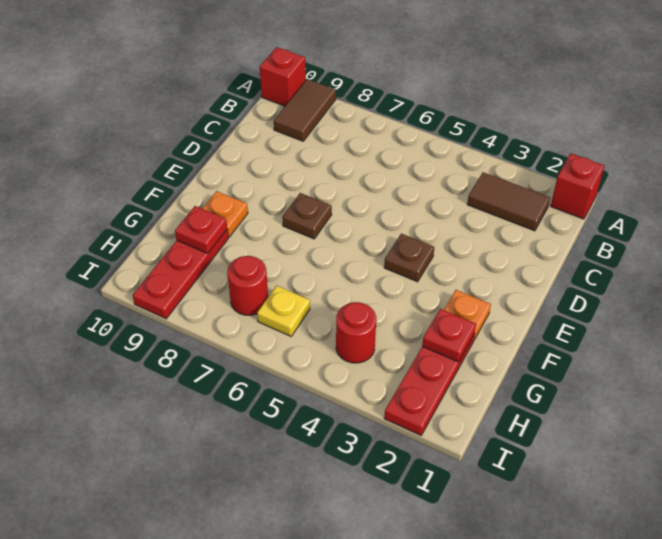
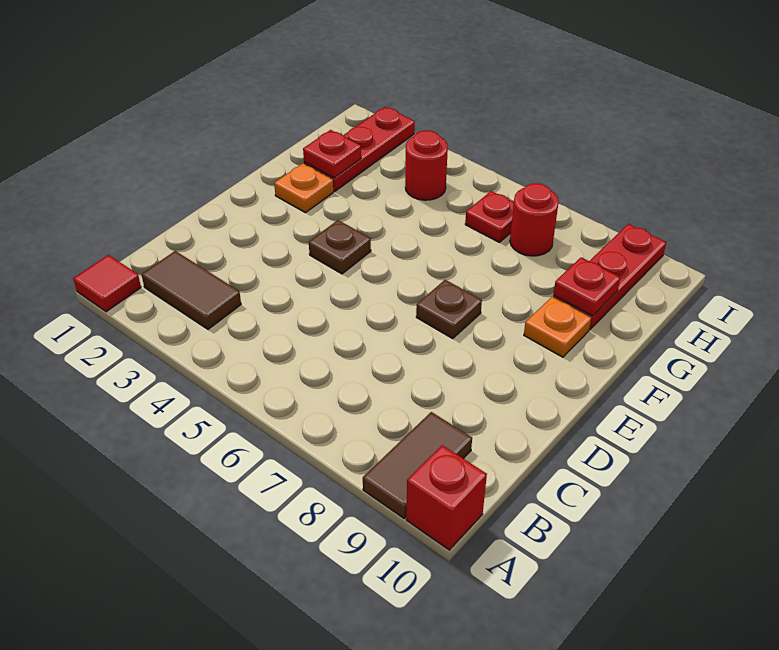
red brick A1 level 1 -> red tile A1 level 1
yellow plate H6 level 1 -> red plate H6 level 1

